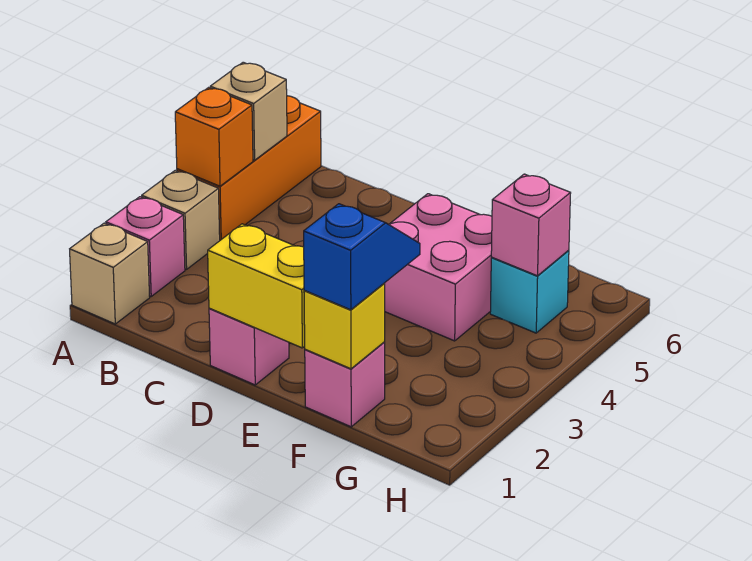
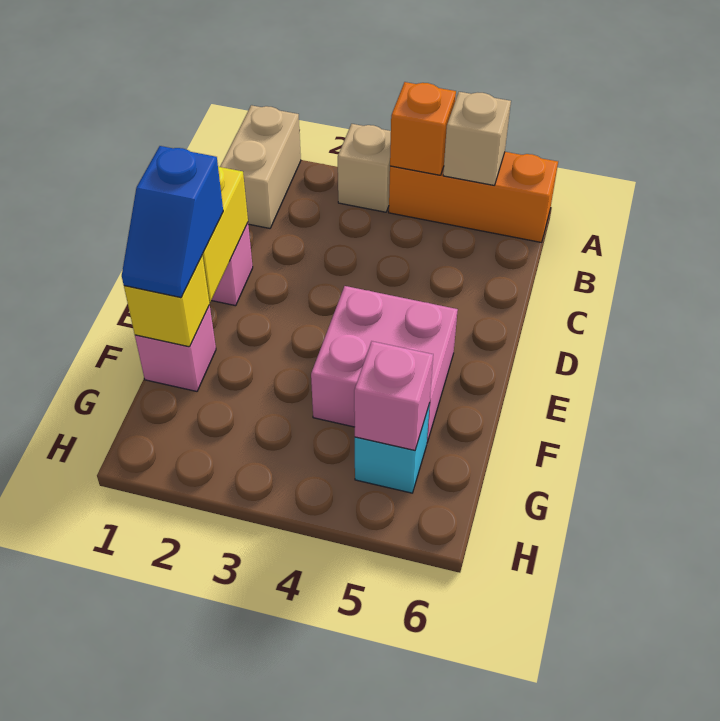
tan brick A1 level 1 -> tan brick A1:B1 level 1
pink brick A2 level 1 -> none
blue slope F1:F2 level 3 top 1 -> blue slope E1:F1 level 3 top E

